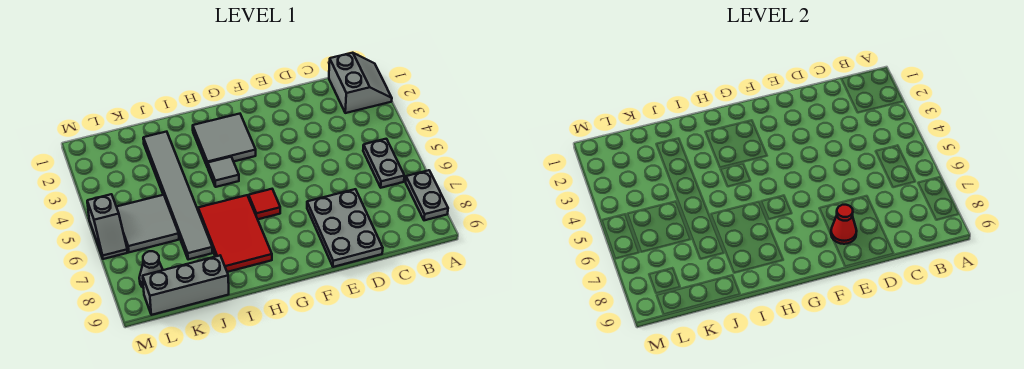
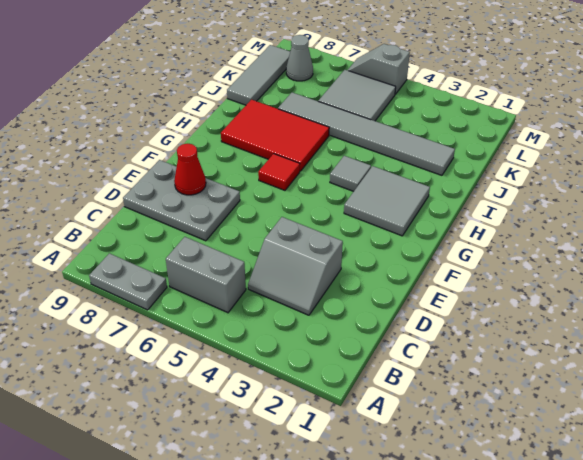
grey slope A1:B2 level 1 top B -> grey slope C3:D4 level 1 top D
grey plate B5:B6 level 1 -> grey brick B5:B6 level 1
grey brick J9:L9 level 1 -> grey tile J9:L9 level 1

